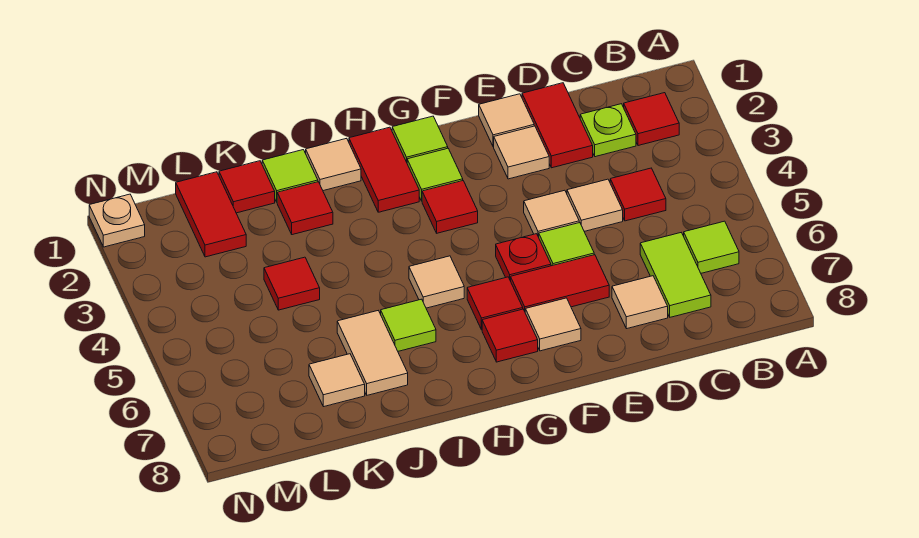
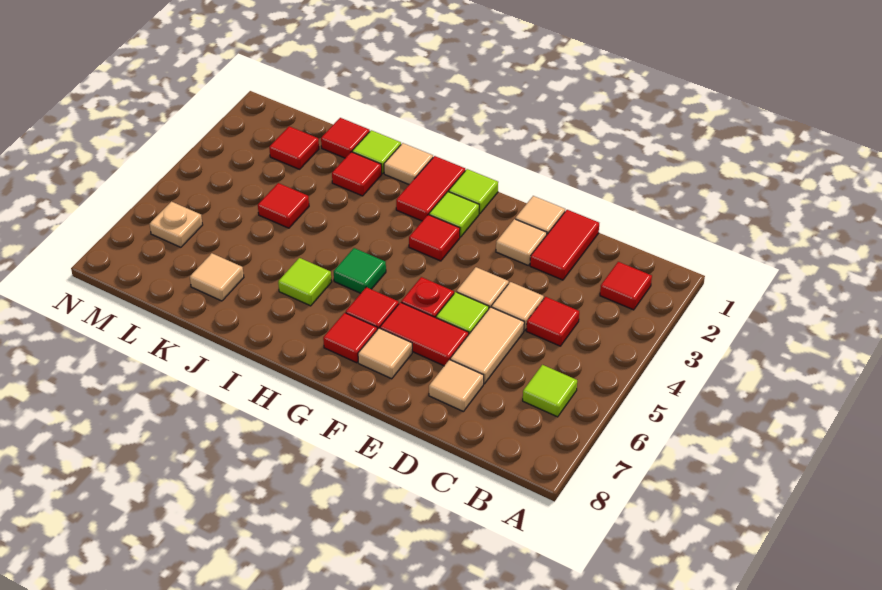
lime plate C2 level 1 -> none
lime tile C6:C7 level 1 -> none
tan tile H5 level 1 -> green tile H5 level 1
tan tile J6:J7 level 1 -> tan tile D5:D6 level 1
red tile L1:L2 level 1 -> red tile L2 level 1
tan plate N1 level 1 -> tan plate M6 level 1

